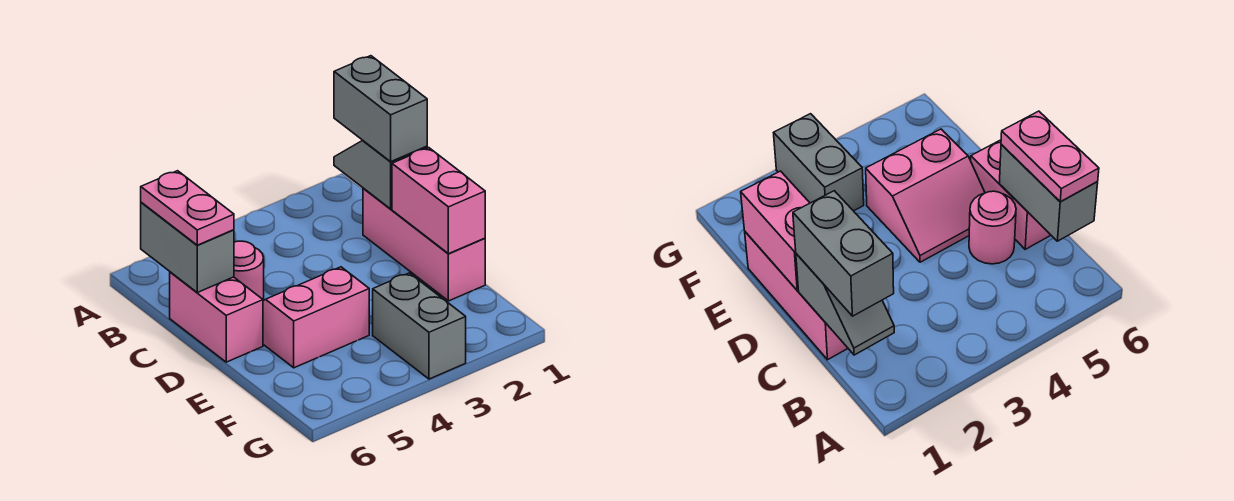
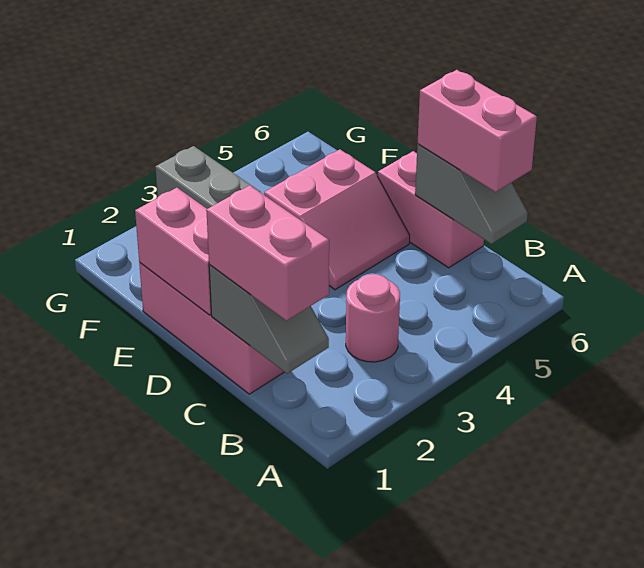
grey brick B1:C1 level 3 -> pink brick B1:C1 level 3
grey brick B6:C6 level 2 -> grey slope B6:C6 level 2 top C
pink plate B6:C6 level 3 -> pink brick B6:C6 level 3
pink round brick C5 level 1 -> pink round brick B3 level 1

